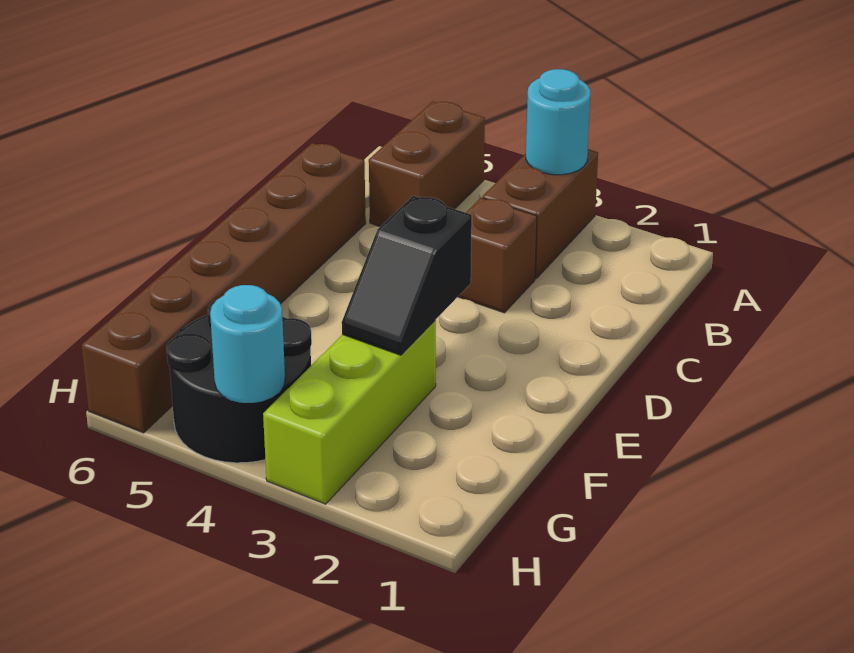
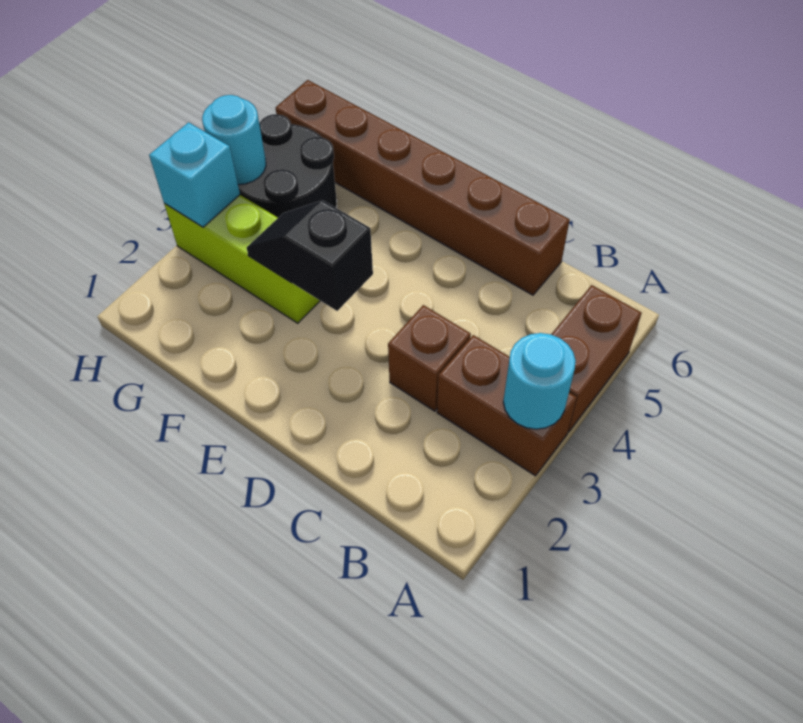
brown brick A5:B5 level 1 -> brown brick A4:A5 level 1
none -> cyan brick H3 level 2

